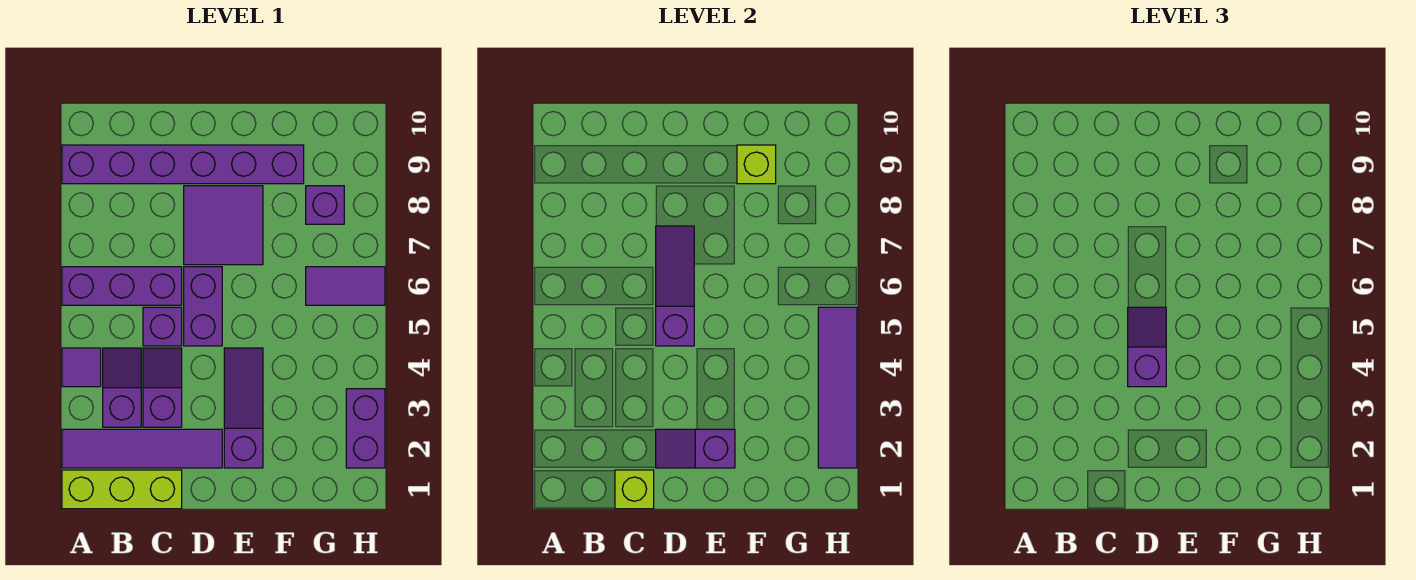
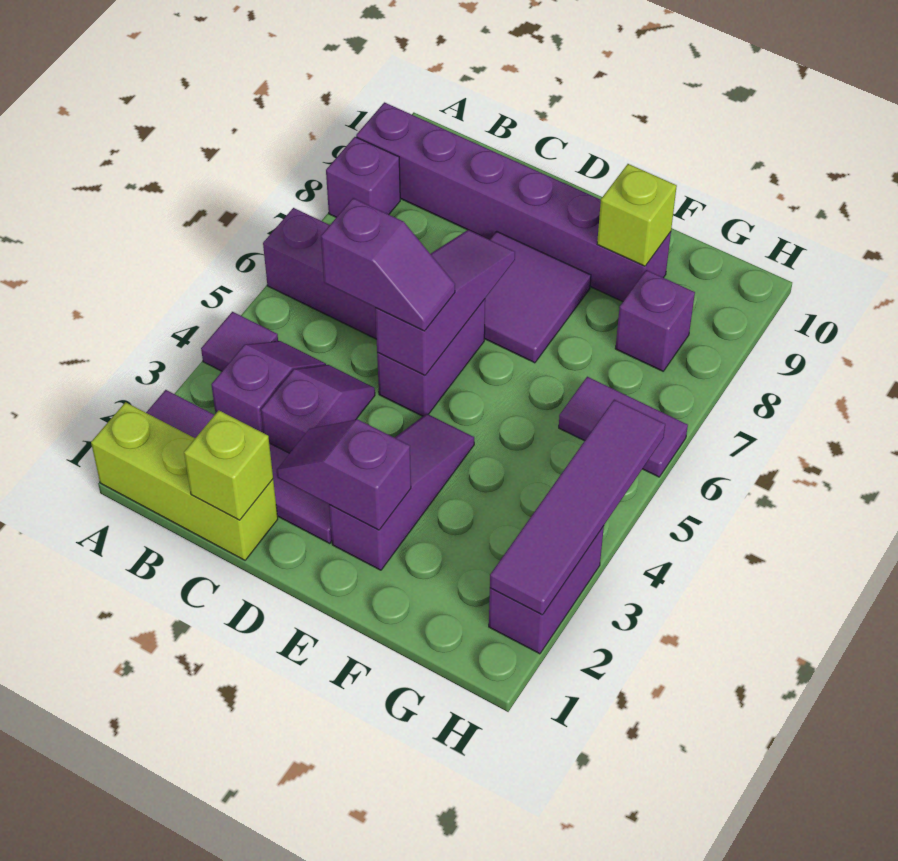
purple brick C5 level 1 -> purple brick A8 level 1
purple slope D4:D5 level 3 top 4 -> purple slope C5:D5 level 3 top C

